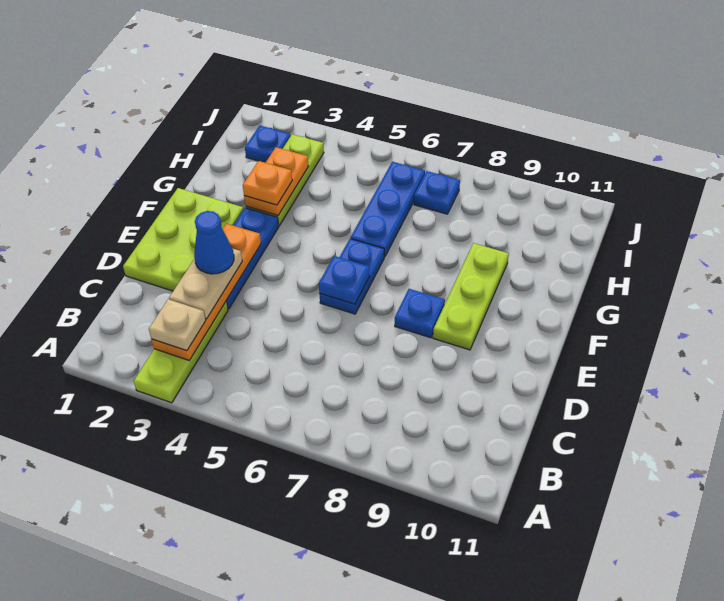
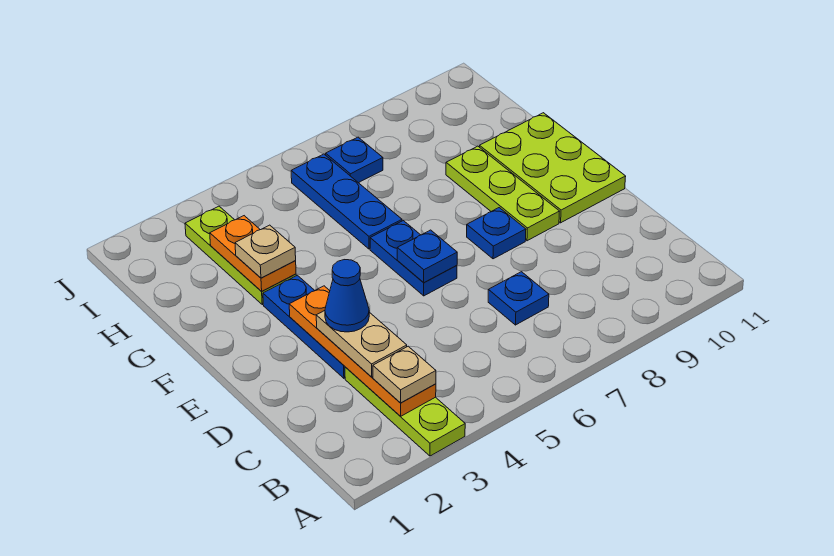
lime plate D1:F2 level 1 -> lime plate E10:G11 level 1
orange plate G3 level 3 -> tan plate G3 level 3
blue plate I2 level 1 -> blue plate C7 level 1

